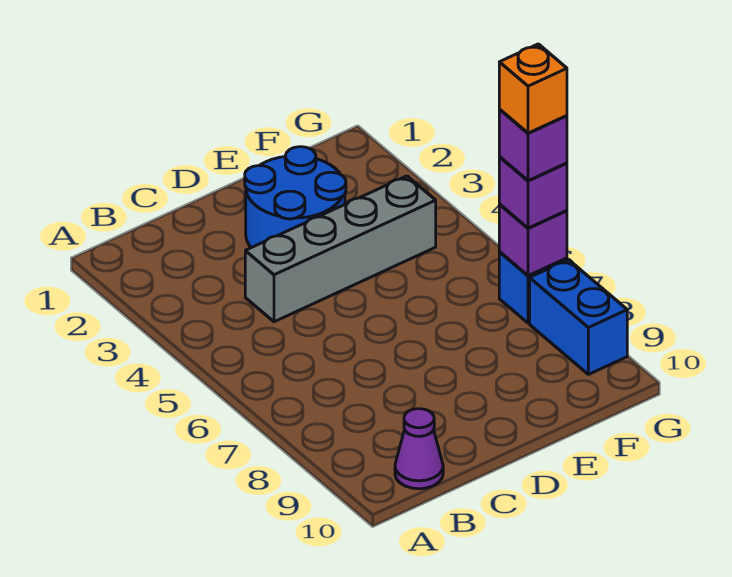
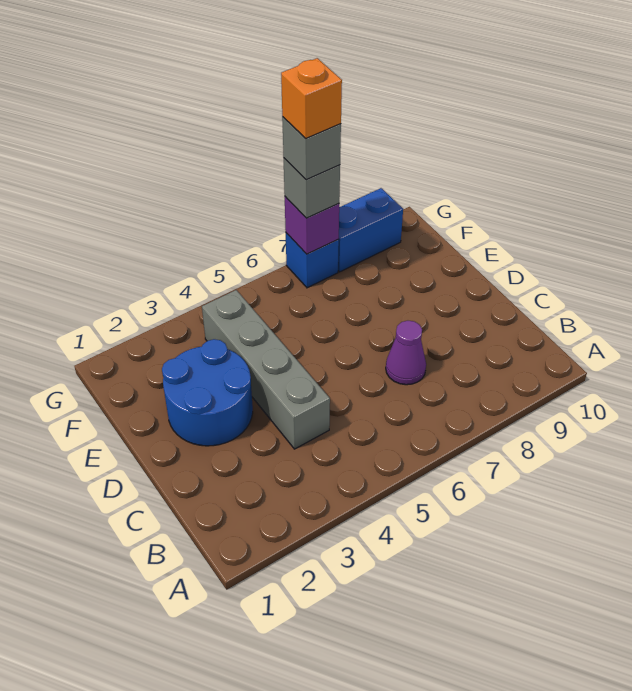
purple cone B10 level 1 -> purple cone C7 level 1
purple brick G7 level 3 -> grey brick G7 level 3
purple brick G7 level 4 -> grey brick G7 level 4

